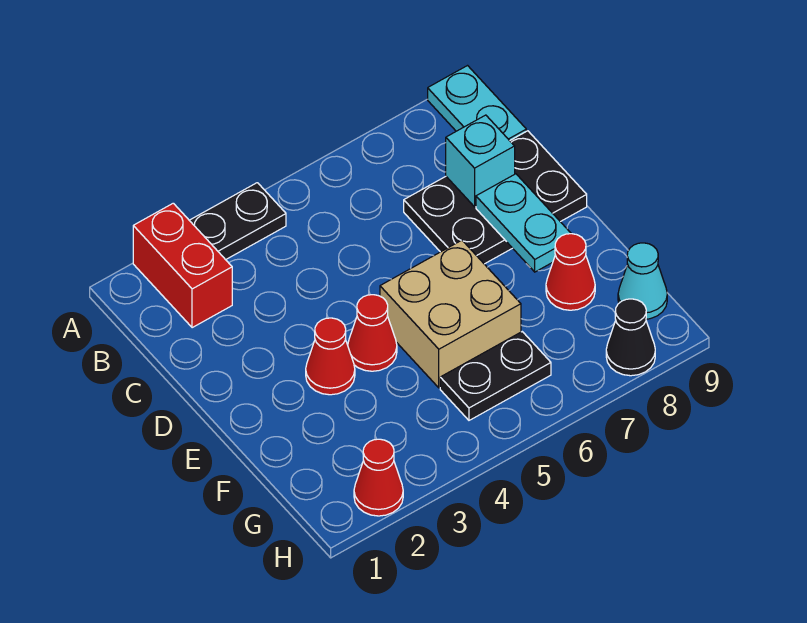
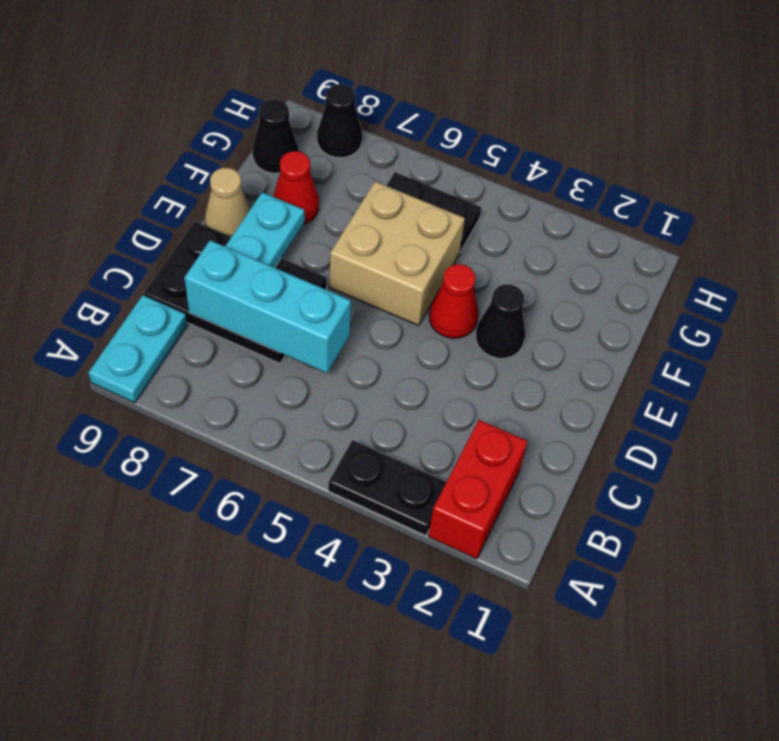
cyan brick C8 level 2 -> cyan brick C6:C8 level 2
red cone E3 level 1 -> black cone E3 level 1
none -> tan cone E9 level 1
cyan cone G9 level 1 -> black cone G9 level 1
red cone H2 level 1 -> none

